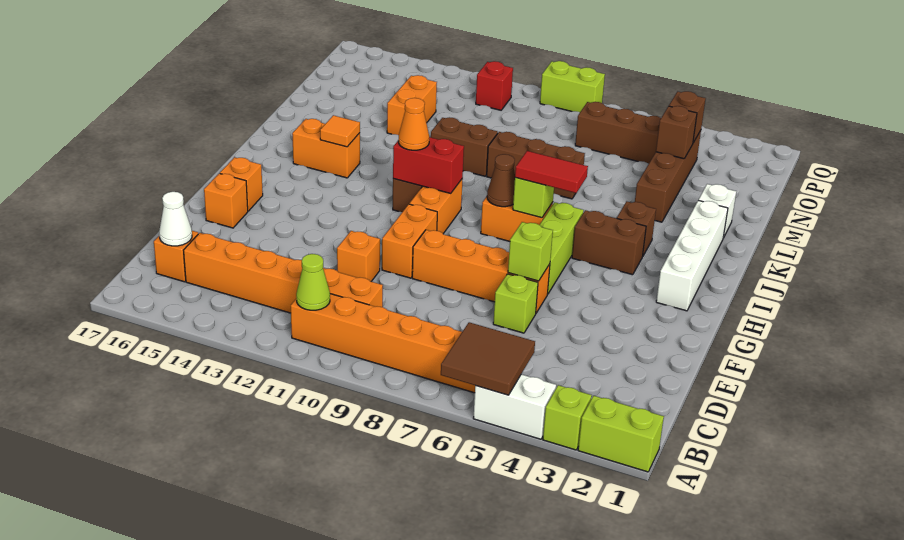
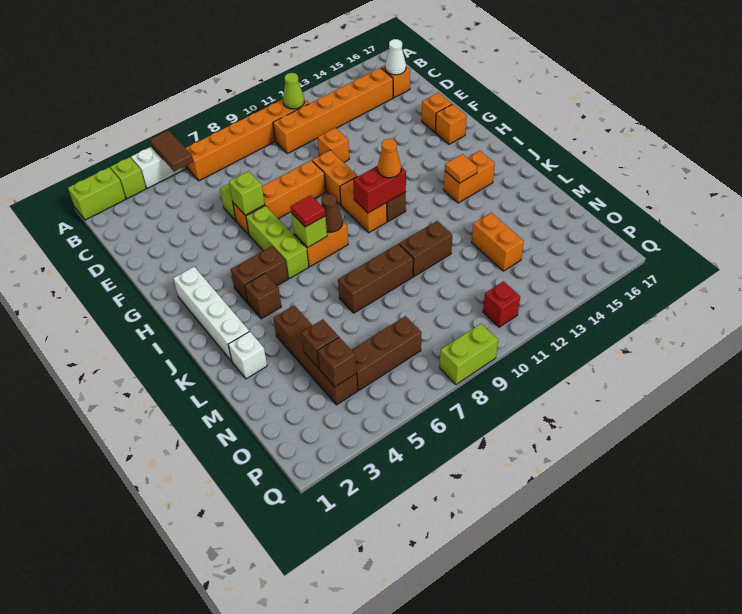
brown tile A5:B6 level 2 -> brown tile A5:B5 level 2
red tile I6:I7 level 3 -> red tile I7 level 3

